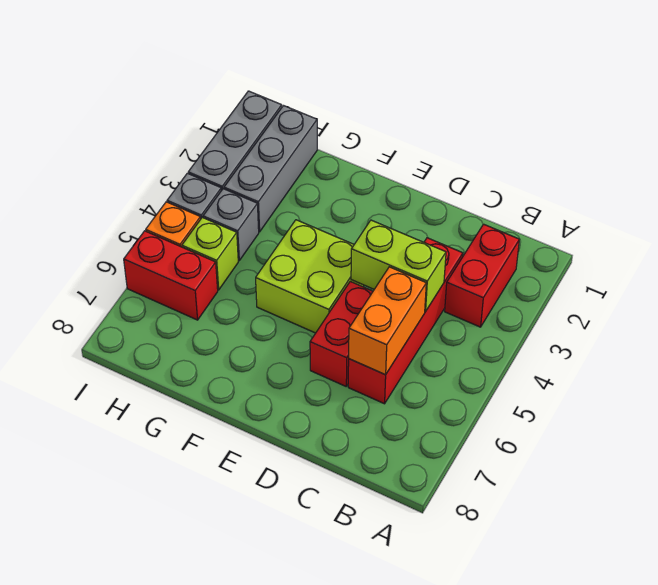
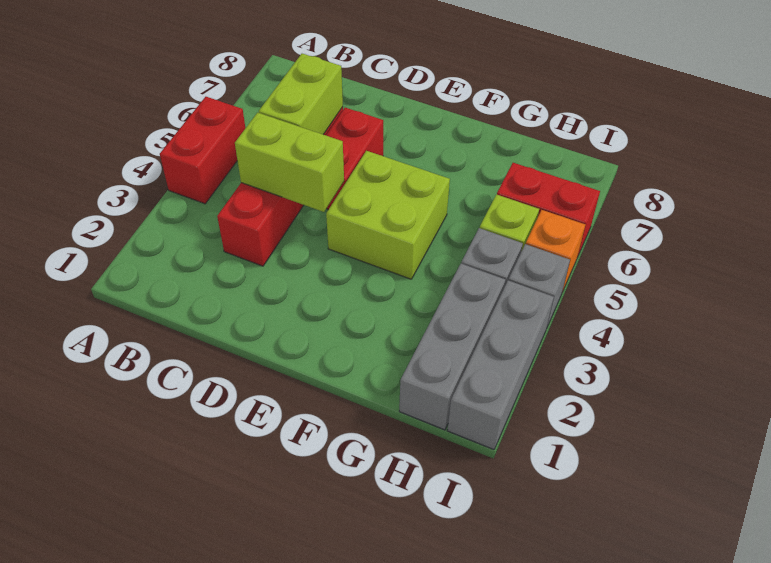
red brick B2:B3 level 1 -> red brick A4:A5 level 1
orange brick C5:C6 level 2 -> lime brick C5:C6 level 2

